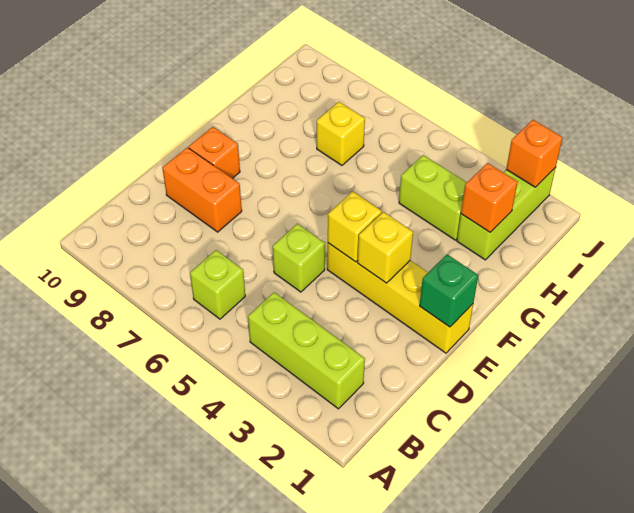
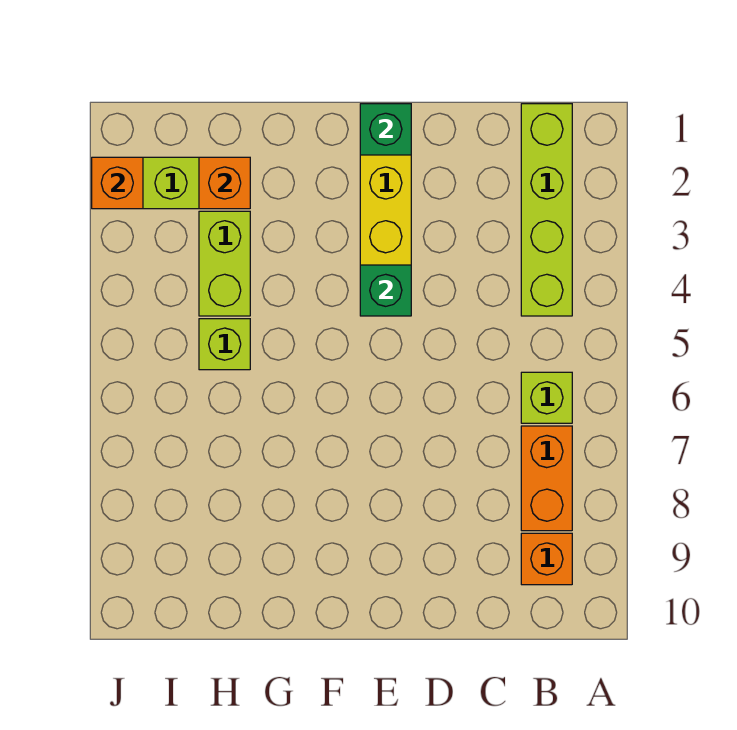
lime brick B2:B4 level 1 -> lime brick B1:B4 level 1
lime brick D5 level 1 -> lime brick H5 level 1
orange brick D8:D9 level 1 -> orange brick B7:B8 level 1
yellow brick E3 level 2 -> none
yellow brick E4 level 2 -> green brick E4 level 2
orange brick E9 level 1 -> orange brick B9 level 1
yellow brick H7 level 1 -> none

